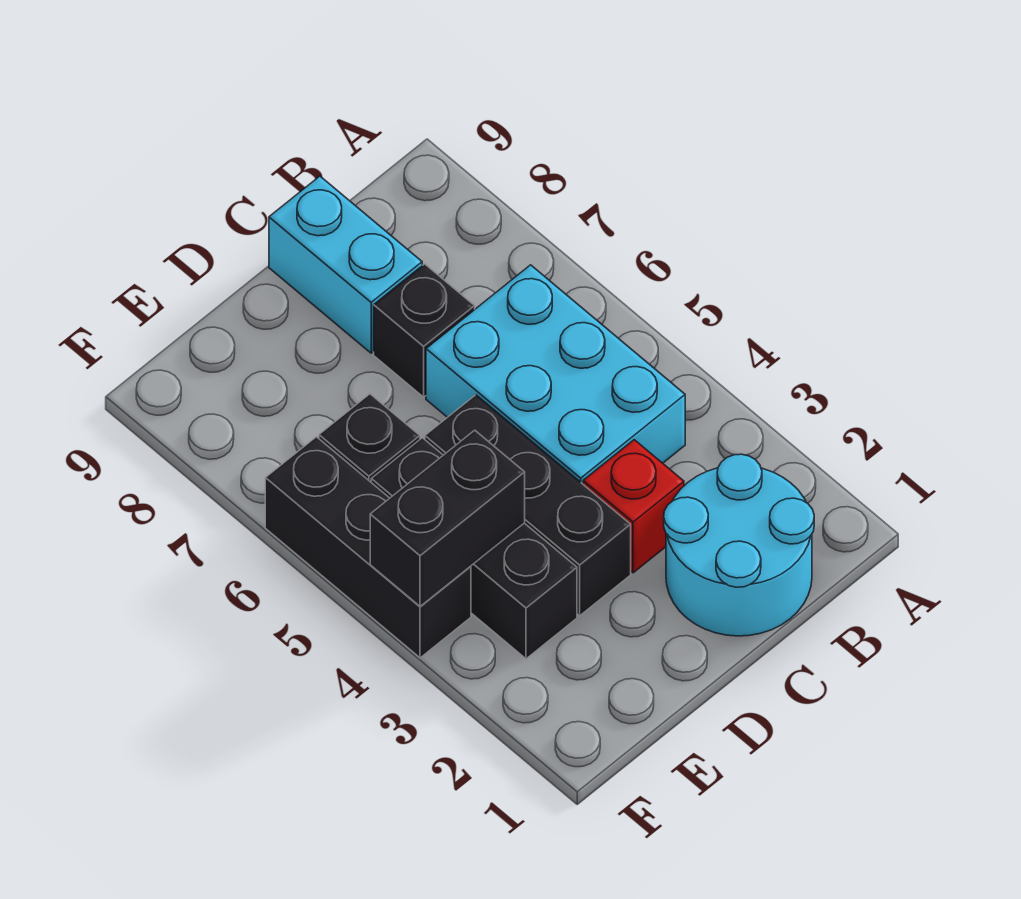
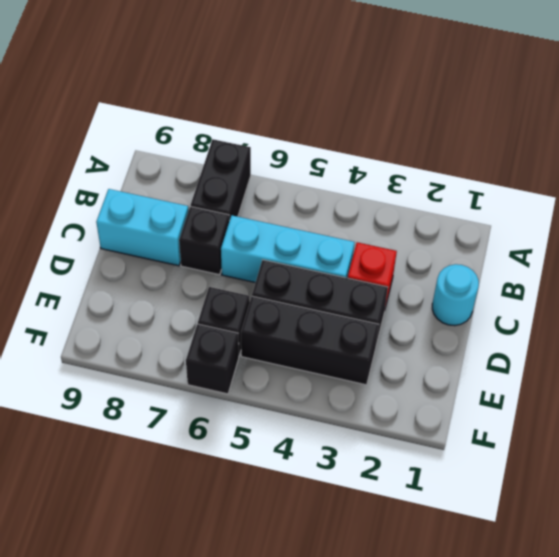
cyan round brick B1:C2 level 1 -> cyan round brick C1 level 1
cyan brick B4:C6 level 1 -> cyan brick C4:C6 level 1
black brick E4:F4 level 2 -> black brick A7:B7 level 1
black brick F4:F6 level 1 -> black brick F6 level 1

